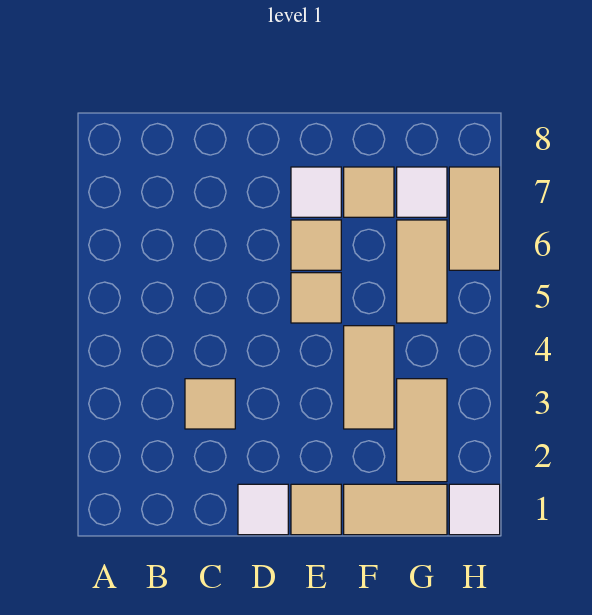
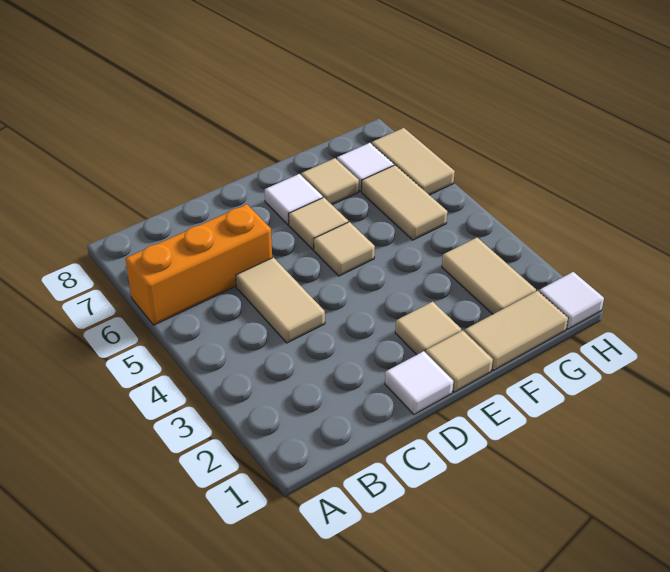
none -> orange brick A6:C6 level 1
tan tile C3 level 1 -> tan tile E2 level 1
tan tile F3:F4 level 1 -> tan tile C4:C5 level 1

